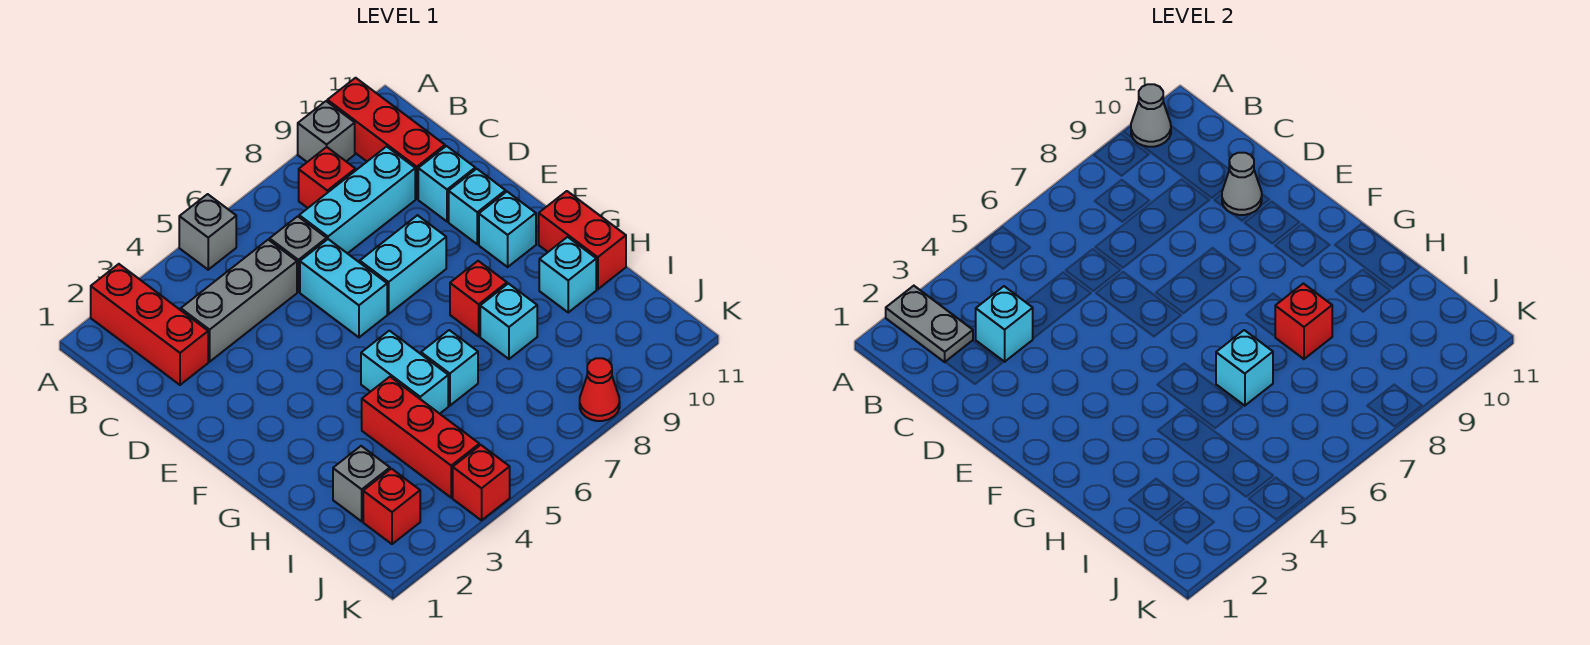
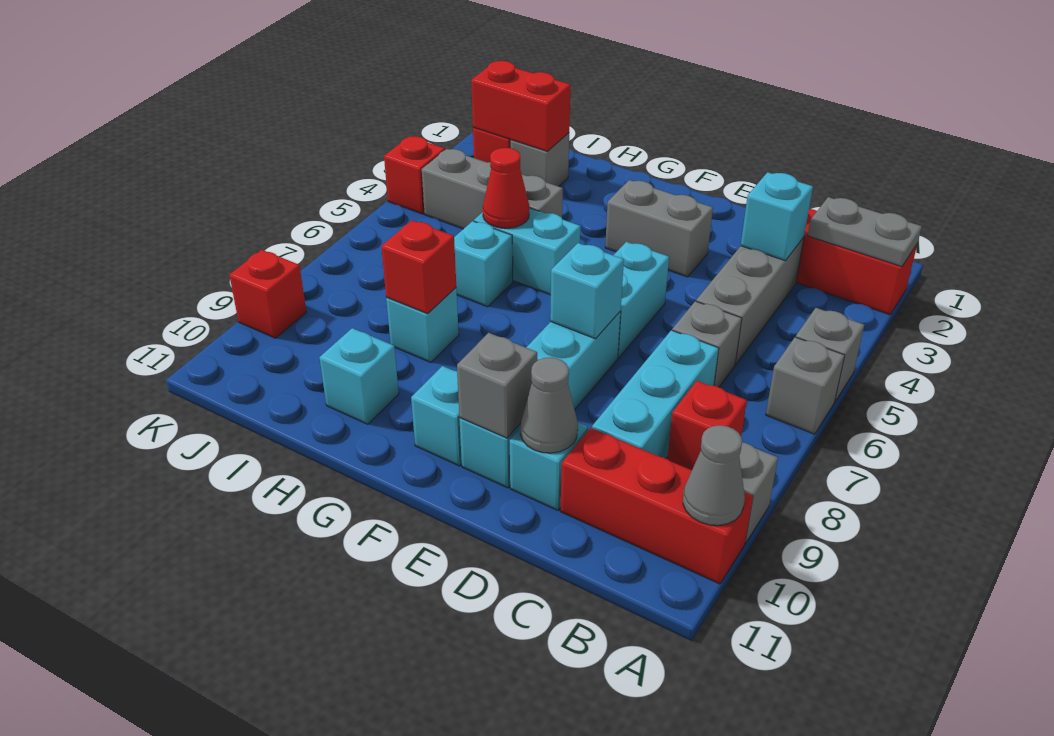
none -> grey brick A6 level 1
cyan brick D6:E6 level 1 -> cyan brick E5:E6 level 1
none -> grey brick E3:F3 level 1
none -> grey brick E10 level 2
red brick G8 level 1 -> red brick K9 level 1
red brick G11:H11 level 1 -> red brick I2:J2 level 2
red brick H4:J4 level 1 -> grey brick H4:J4 level 1
cyan brick H6 level 2 -> cyan brick E7 level 2
red cone K8 level 1 -> red cone H5 level 2

